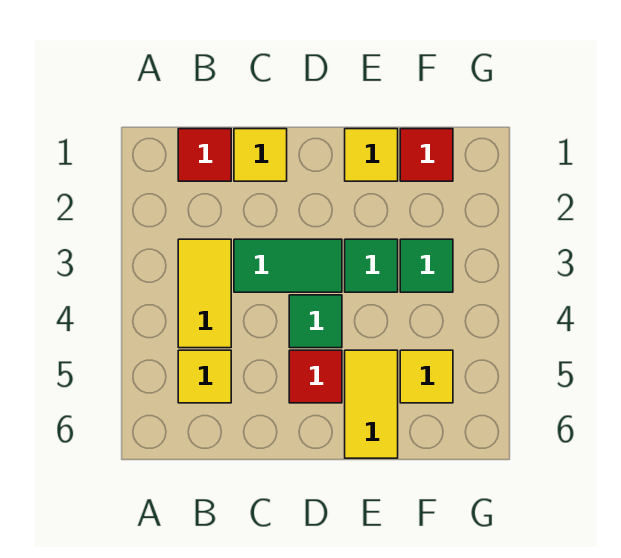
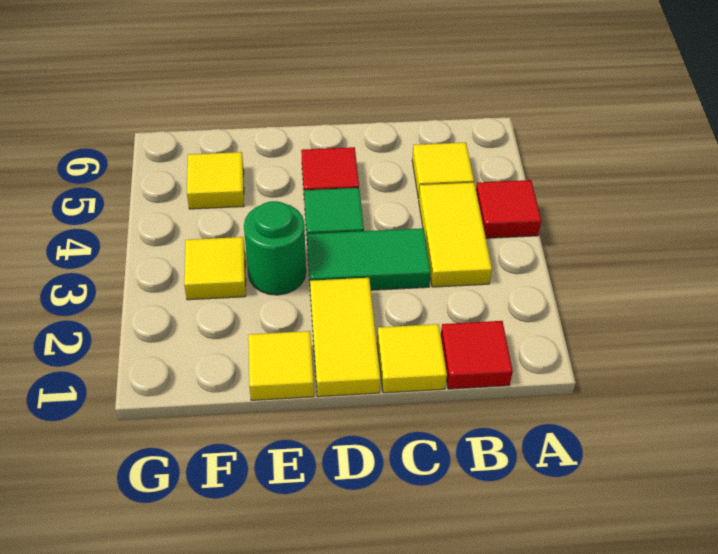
green tile E3 level 1 -> green round brick E3 level 1
yellow tile E5:E6 level 1 -> yellow tile D1:D2 level 1
red tile F1 level 1 -> red tile A4 level 1
green tile F3 level 1 -> yellow tile F3 level 1

